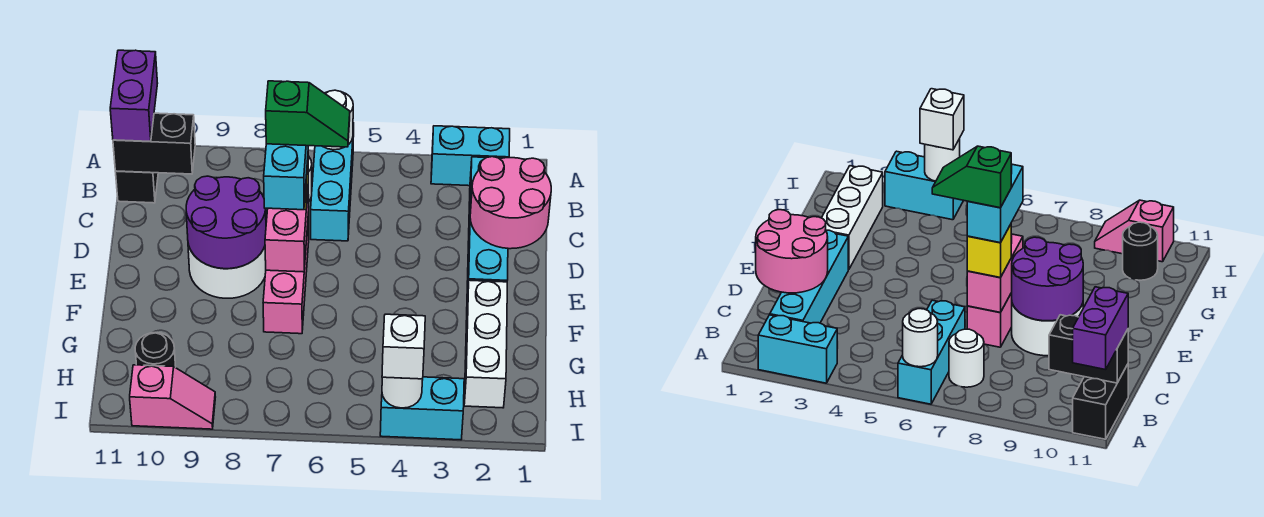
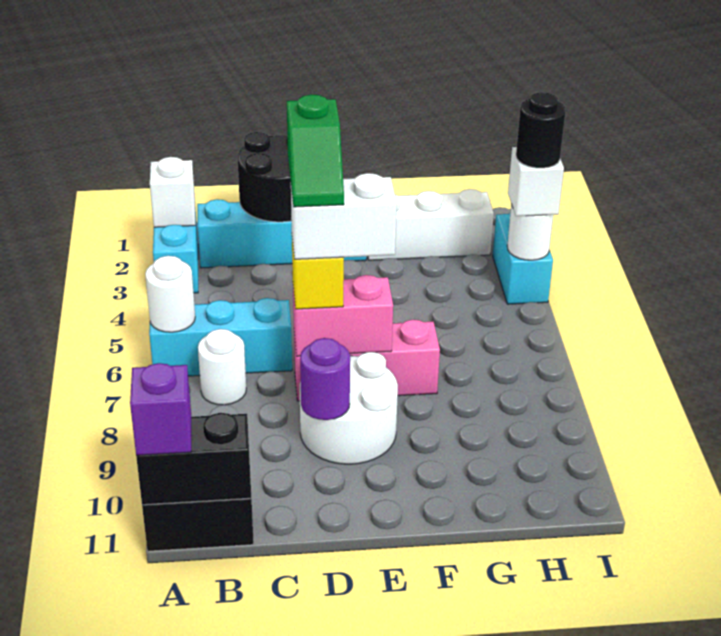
none -> white brick A2 level 2
purple brick A11:B11 level 3 -> purple brick A11 level 3
black brick B10:B11 level 2 -> black brick A11:B11 level 2
pink round brick C1:D2 level 2 -> black round brick C1:D2 level 2
green slope D6:D7 level 5 top 7 -> green slope D6:D7 level 5 top 6
cyan brick D7:E7 level 4 -> white brick D7:E7 level 4
purple round brick D8:E9 level 2 -> purple round brick D9 level 2
black round brick H10 level 1 -> black round brick I4 level 4
pink slope I9:I10 level 1 top 10 -> none

